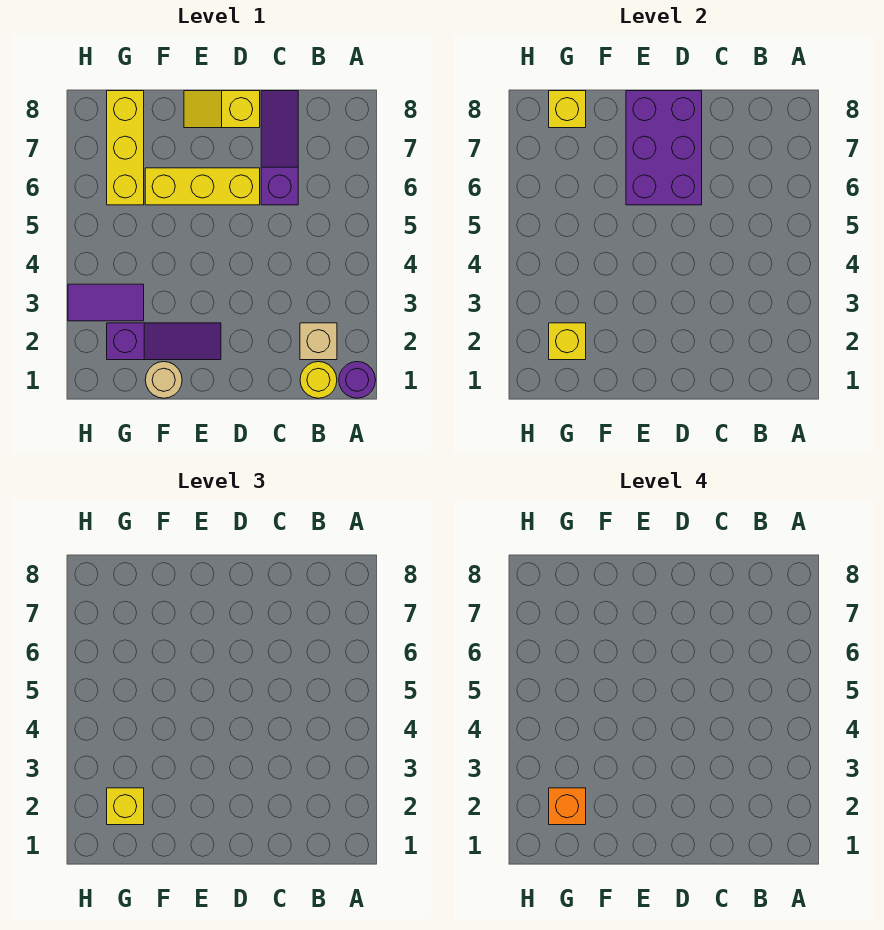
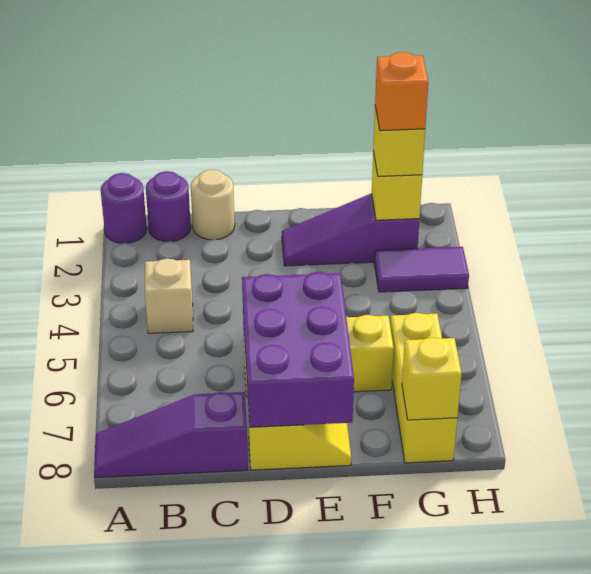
yellow round brick B1 level 1 -> purple round brick B1 level 1
tan brick B2 level 1 -> tan brick B4 level 1
purple slope C6:C8 level 1 top 6 -> purple slope A8:C8 level 1 top C
tan round brick F1 level 1 -> tan round brick C1 level 1

